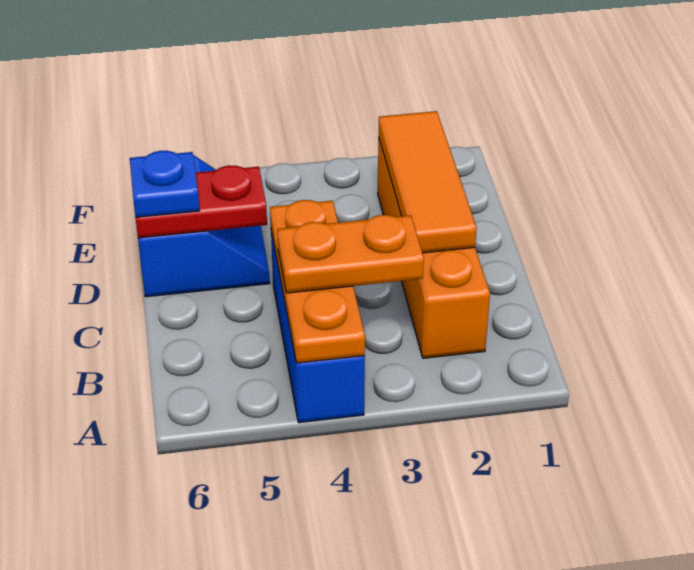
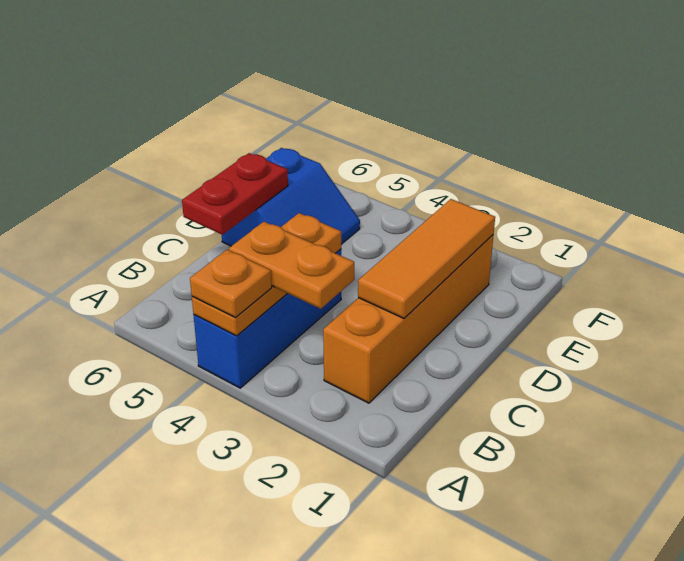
none -> orange plate A4 level 3
red plate D5:D6 level 2 -> red plate C6:D6 level 2
blue plate D6 level 3 -> none

